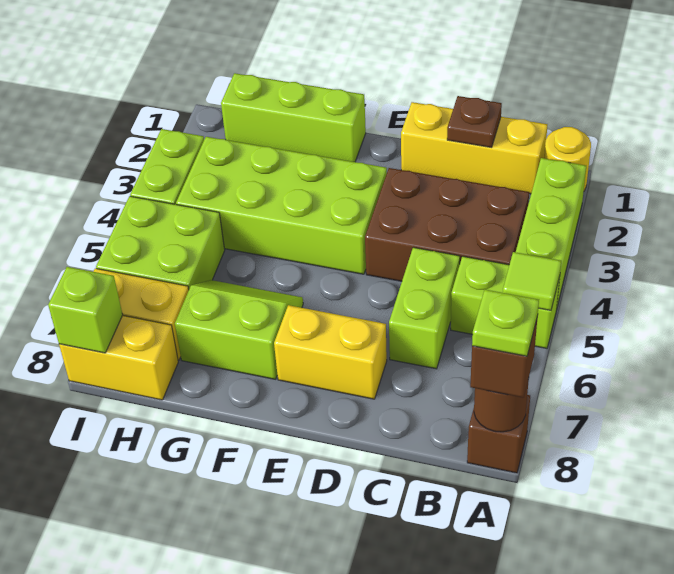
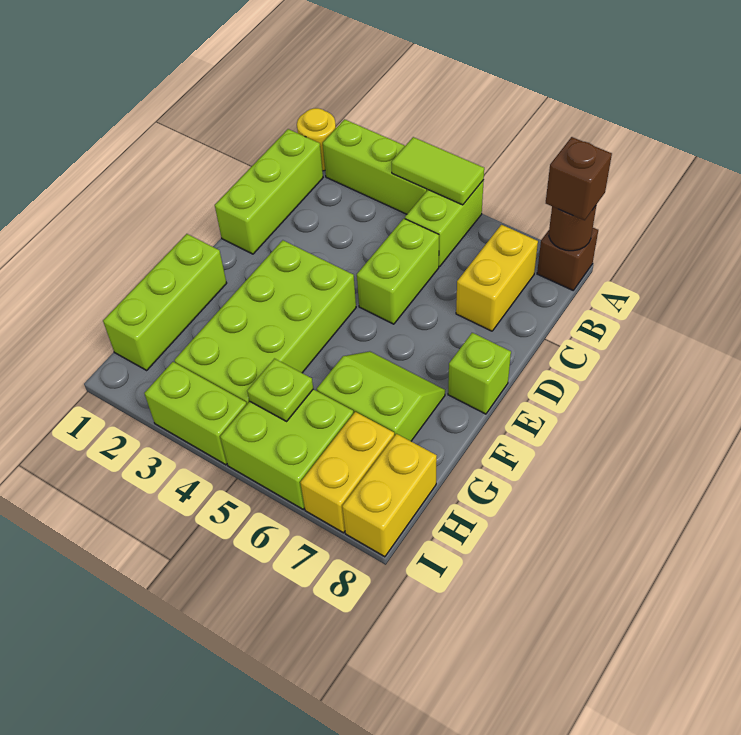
lime tile A5 level 2 -> lime tile A4:A5 level 2
lime plate A8 level 4 -> lime plate H5 level 2
yellow brick B1:D1 level 1 -> lime brick B1:D1 level 1
brown brick B3:D4 level 1 -> none
brown plate C1 level 2 -> none
lime brick C5:C6 level 1 -> lime brick C5:D5 level 1
yellow brick D7:E7 level 1 -> yellow brick B7:C7 level 1
lime slope F6:G7 level 1 top 7 -> lime slope F6:G7 level 1 top G
lime brick I8 level 2 -> lime brick E8 level 1

